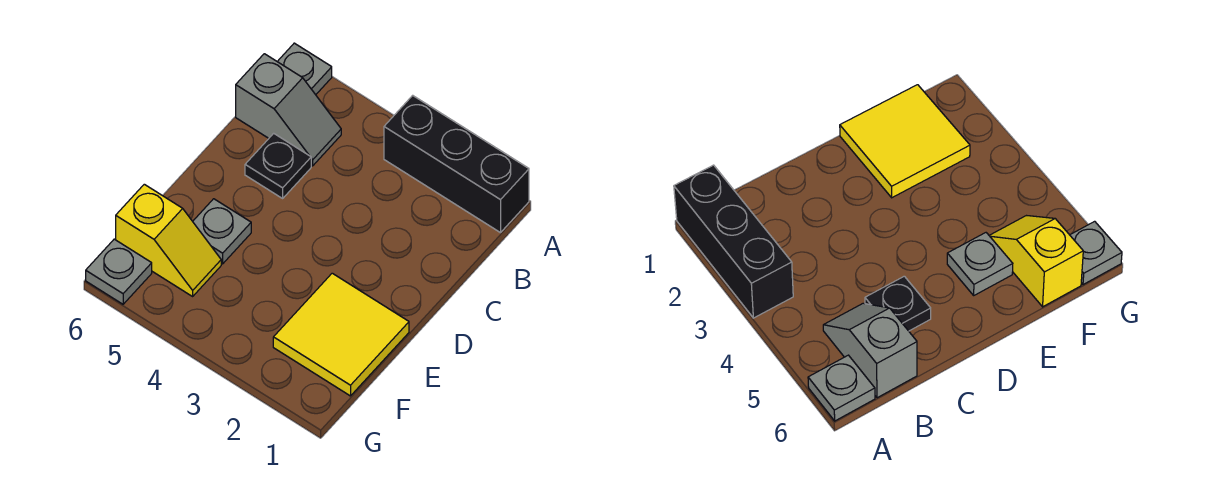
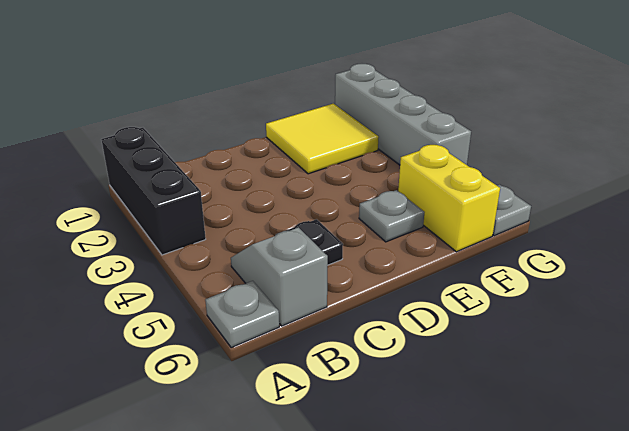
yellow slope F5:F6 level 1 top 6 -> yellow brick F5:F6 level 1
none -> grey brick G1:G4 level 1

